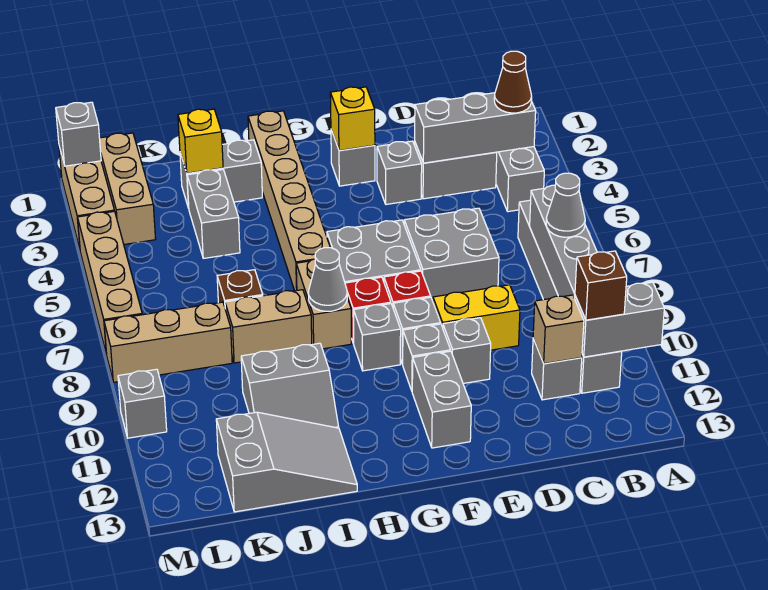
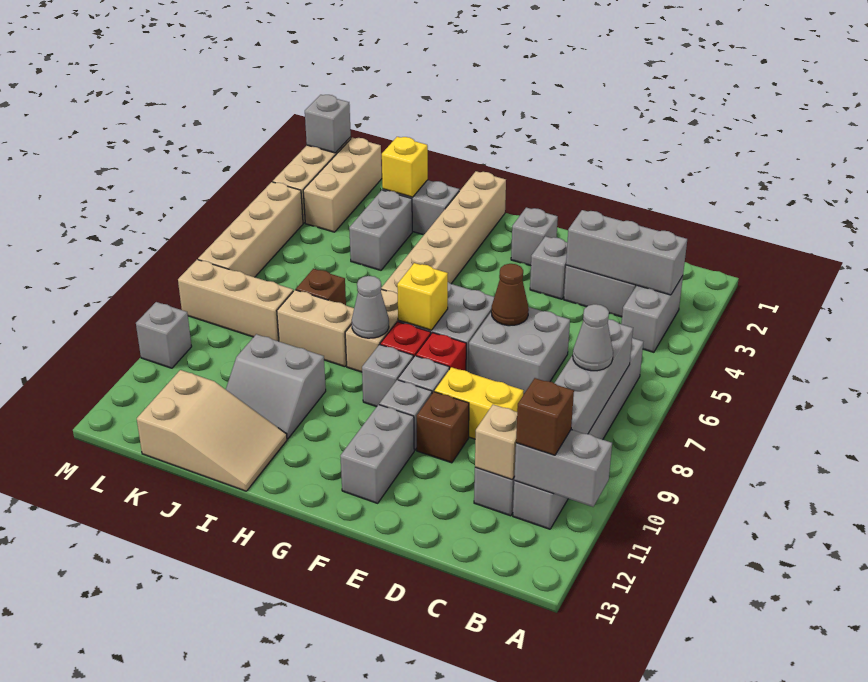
brown cone B3 level 3 -> brown cone E6 level 2
grey brick E10 level 1 -> brown brick E10 level 1
yellow brick F2 level 2 -> yellow brick G7 level 2
grey slope I12:K13 level 1 top K -> tan slope I12:K13 level 1 top K

